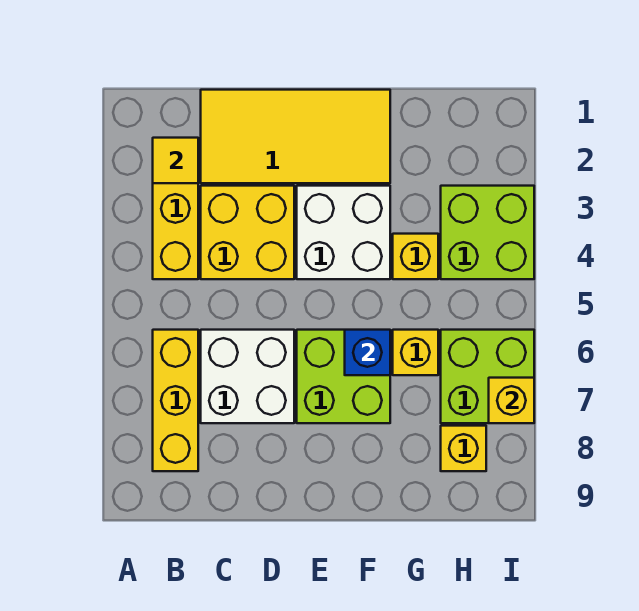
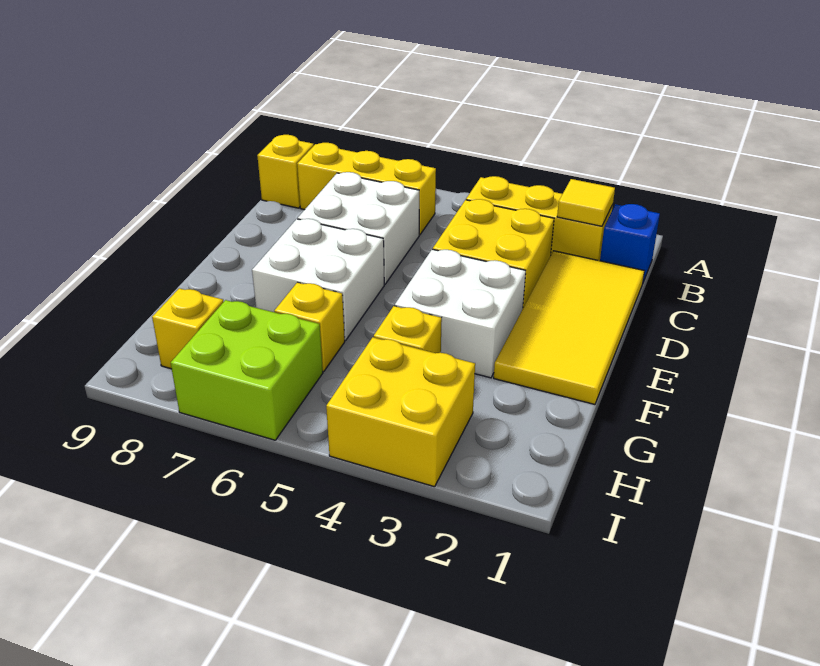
lime brick E6:F7 level 1 -> white brick E6:F7 level 1
blue brick F6 level 2 -> blue brick B1 level 1
lime brick H3:I4 level 1 -> yellow brick H3:I4 level 1
yellow brick I7 level 2 -> yellow brick B9 level 1

